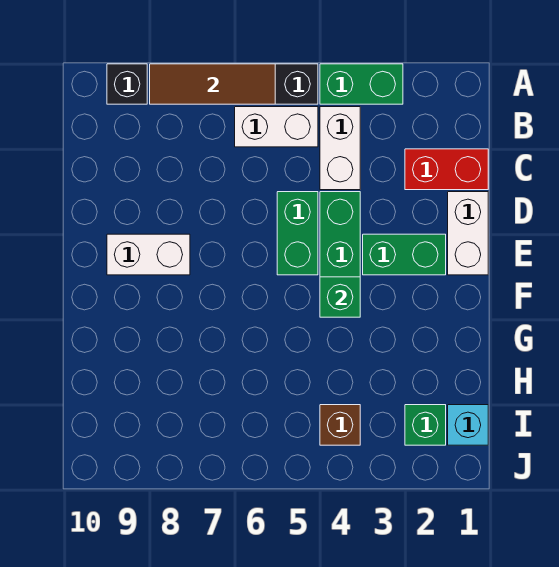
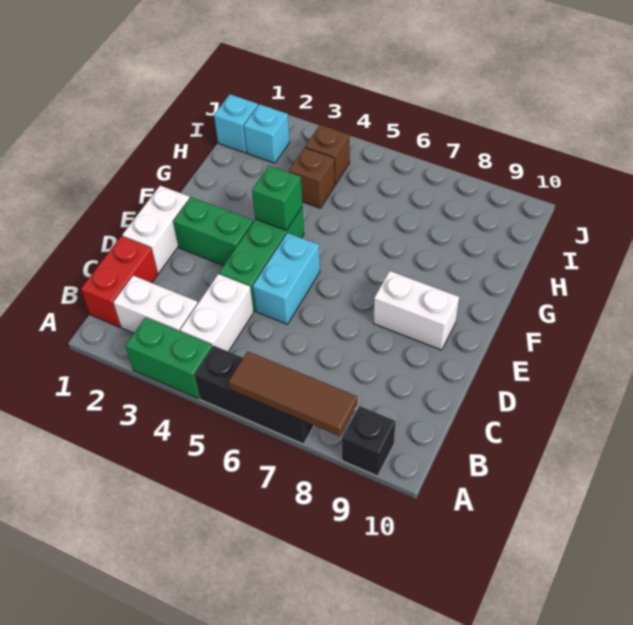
white brick B5:B6 level 1 -> white brick B2:B3 level 1
red brick C1:C2 level 1 -> red brick B1:C1 level 1
green brick D5:E5 level 1 -> cyan brick D5:E5 level 1
none -> brown brick H4 level 1
green brick I2 level 1 -> cyan brick I2 level 1

